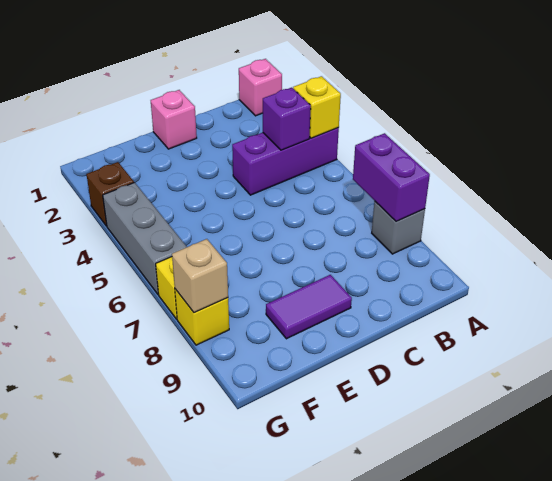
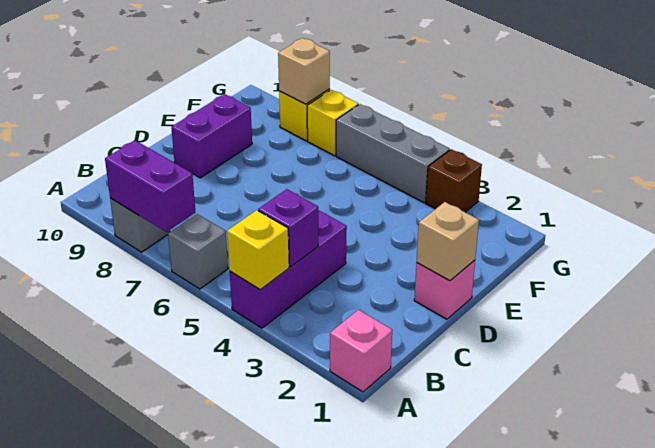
none -> grey brick A6 level 1
none -> tan brick D1 level 2
purple tile D9:E9 level 1 -> purple brick D9:E9 level 1

